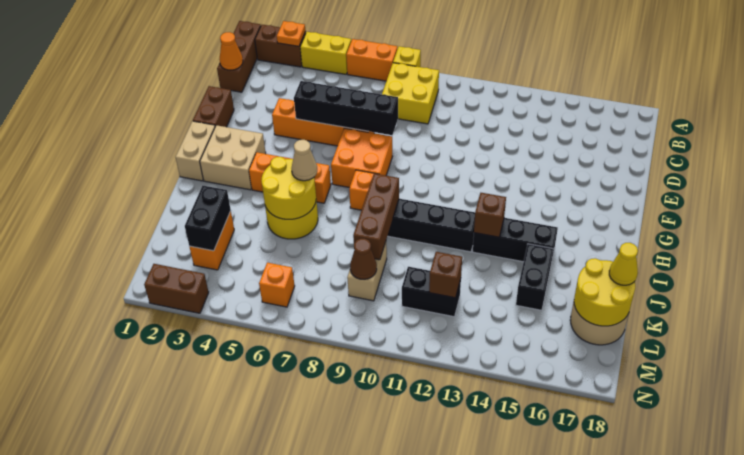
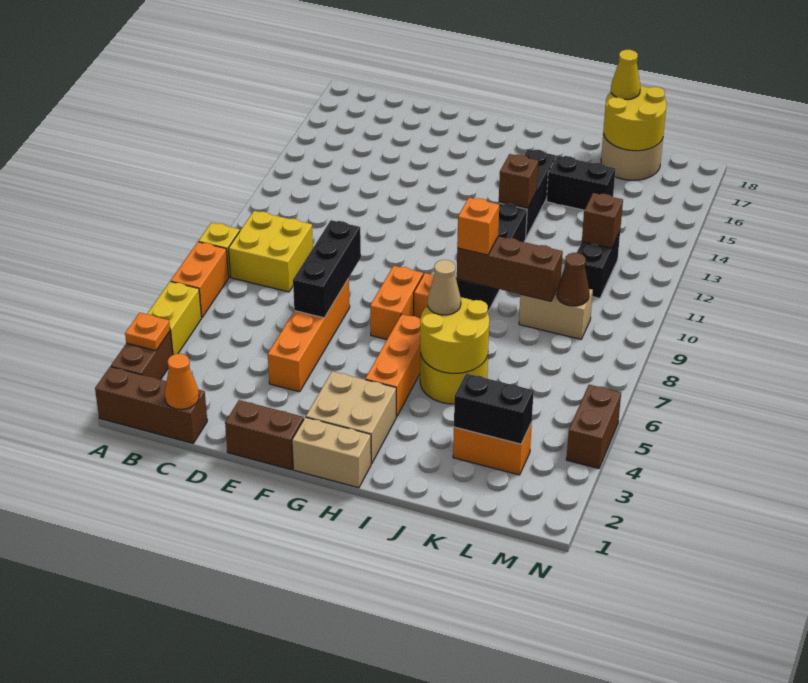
black brick E5:E8 level 2 -> black brick E6:E8 level 2
orange brick F7:G8 level 1 -> orange brick G7:G8 level 1
orange brick M6 level 1 -> orange brick I9 level 3
brown brick N2:N3 level 1 -> brown brick N4:N5 level 1

